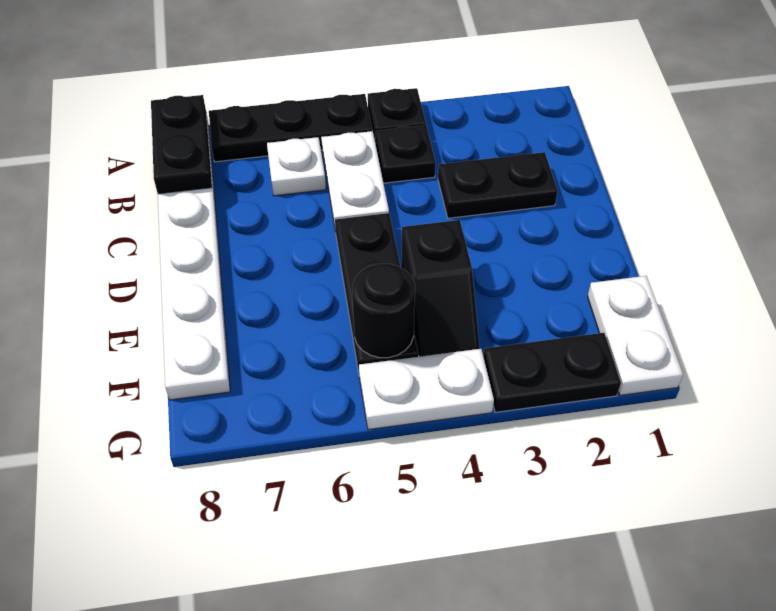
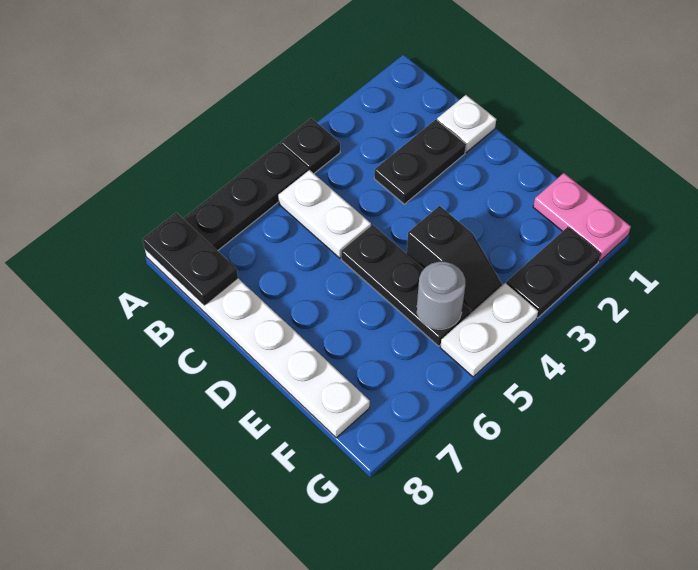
black plate B4 level 1 -> none
white plate B6 level 1 -> white plate C1 level 1
white plate F1:G1 level 1 -> pink plate F1:G1 level 1
black round brick F5 level 2 -> grey round brick F5 level 2

